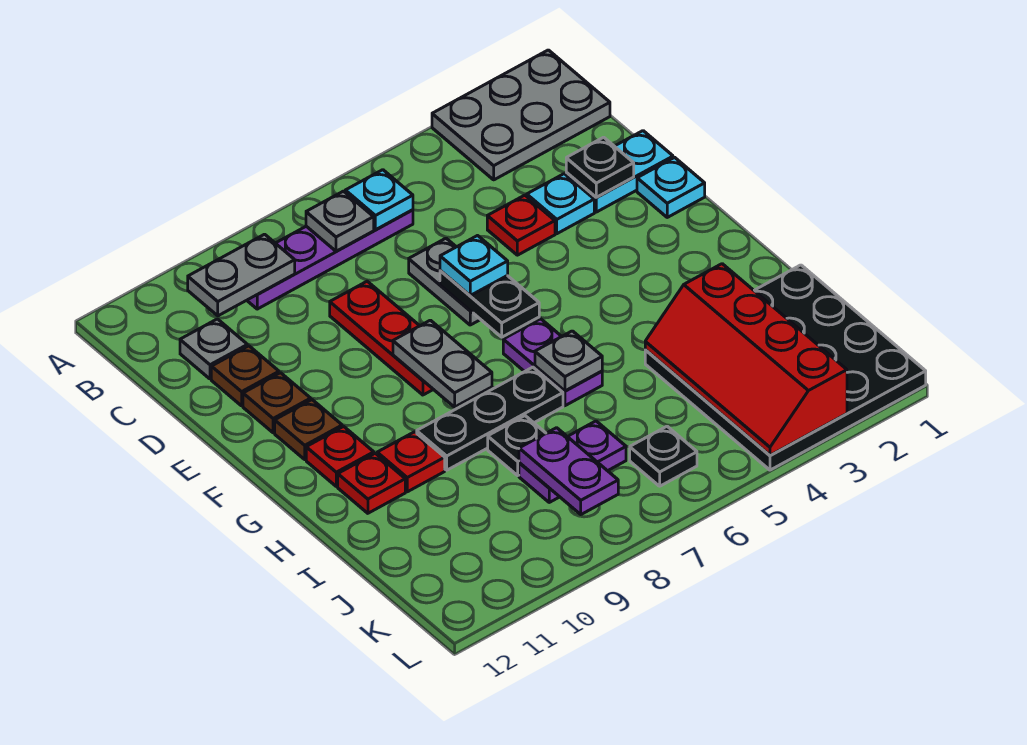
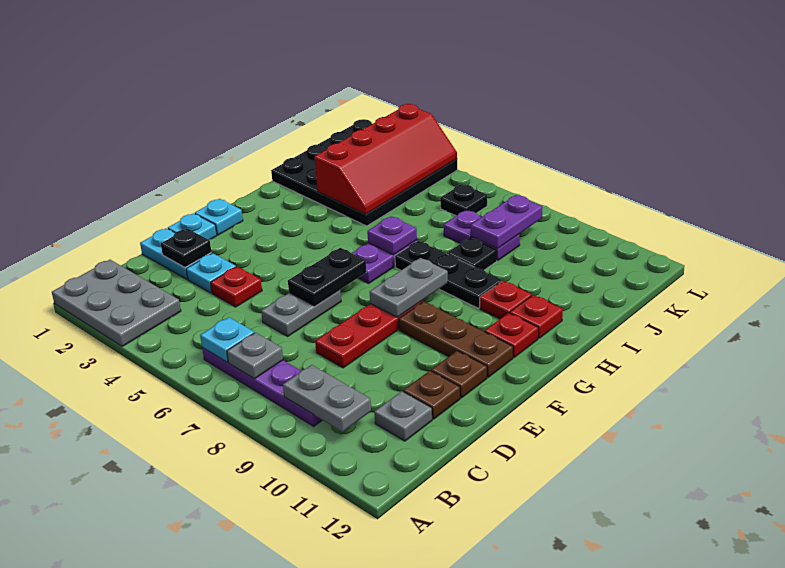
cyan plate E6 level 3 -> cyan plate F1 level 1
brown plate F11 level 1 -> brown plate F9:F11 level 1
grey plate H6 level 2 -> purple plate H6 level 2

